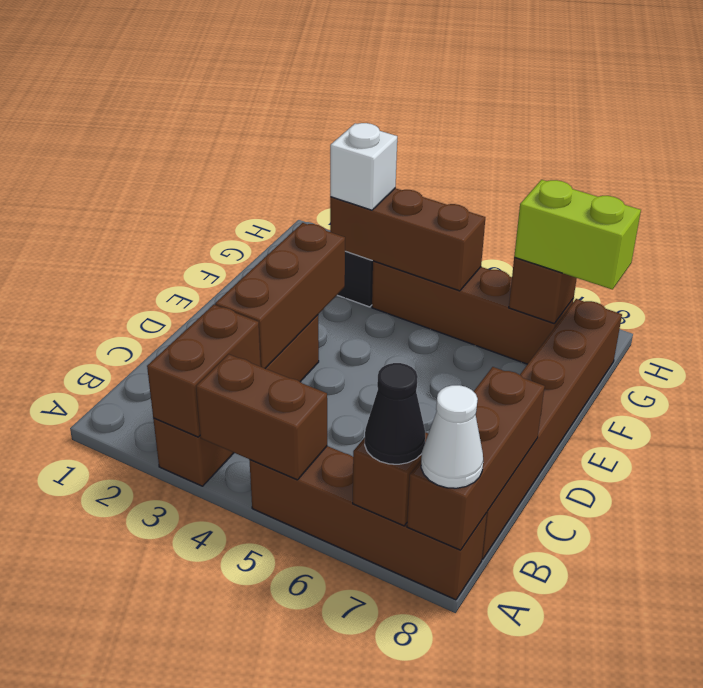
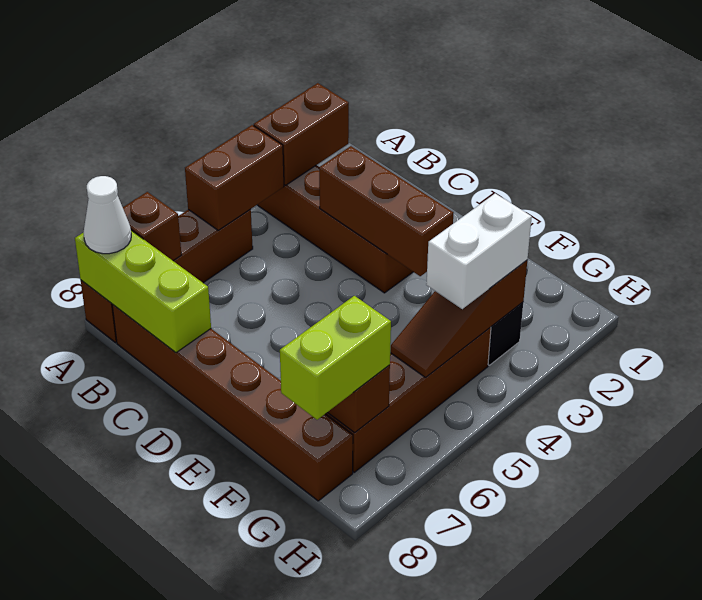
brown brick A3:B3 level 2 -> brown brick A2:A3 level 2
black cone A7 level 3 -> none
brown brick A8:C8 level 2 -> lime brick A8:C8 level 2
brown brick G3:G5 level 2 -> brown slope G3:G5 level 2 top 3
white brick G3 level 3 -> white brick G3:G4 level 3

